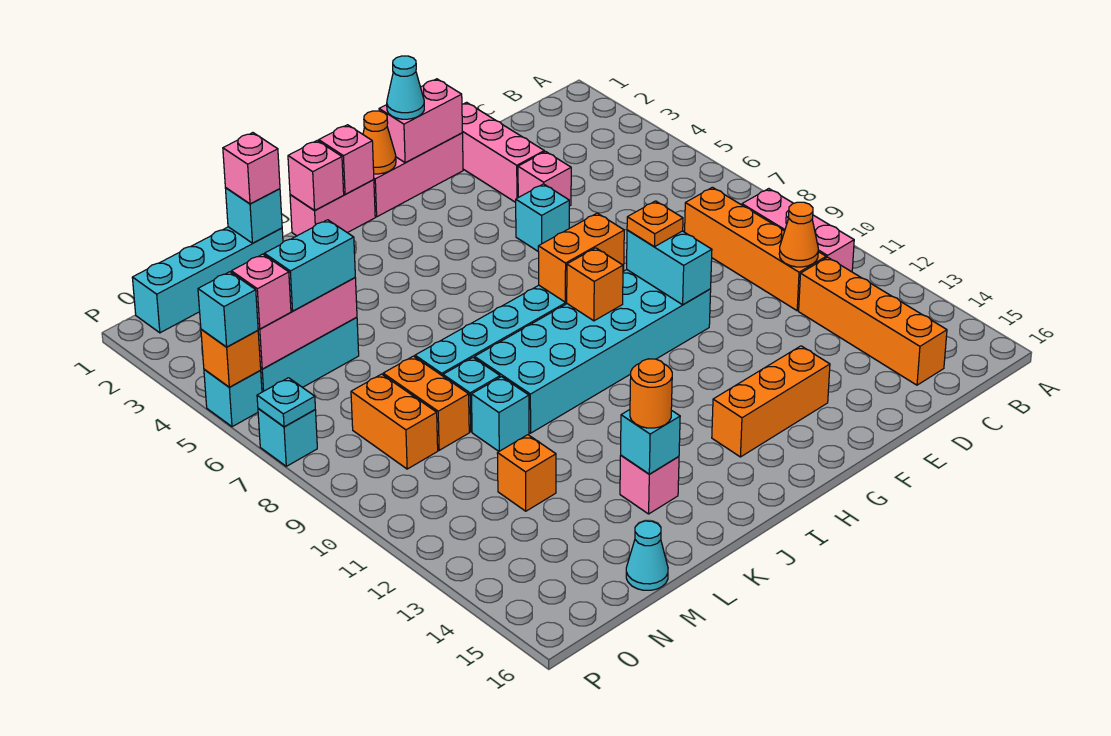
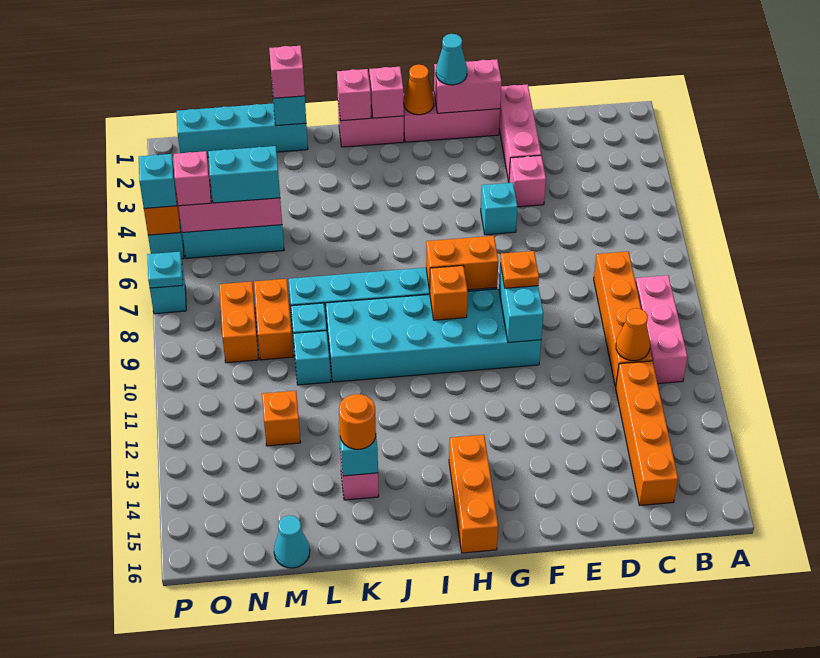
orange brick F14:H14 level 1 -> orange brick H14:H16 level 1

